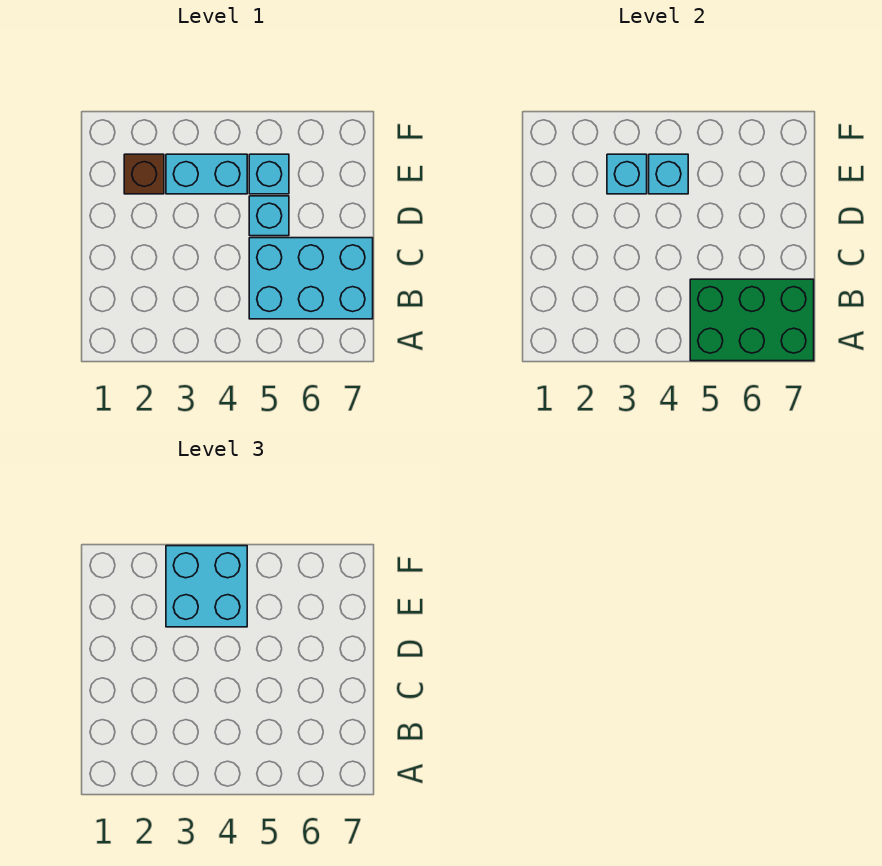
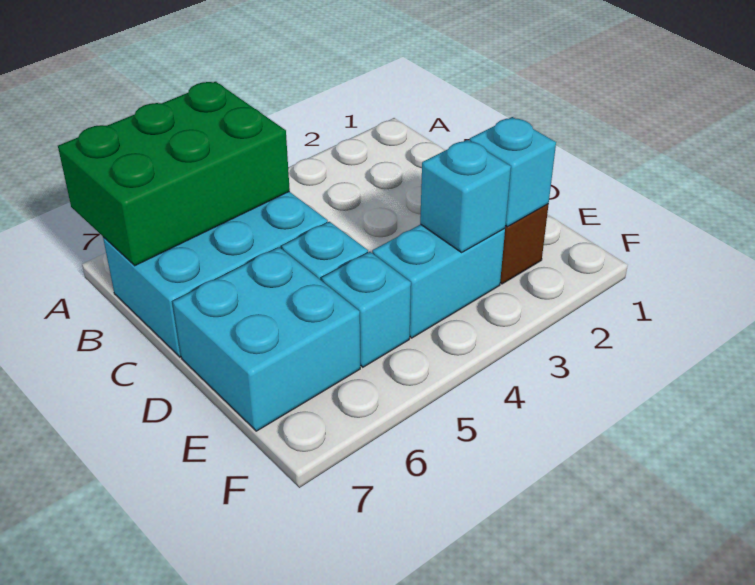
cyan brick E3:F4 level 3 -> cyan brick D6:E7 level 1
cyan brick E4 level 2 -> cyan brick E2 level 2

